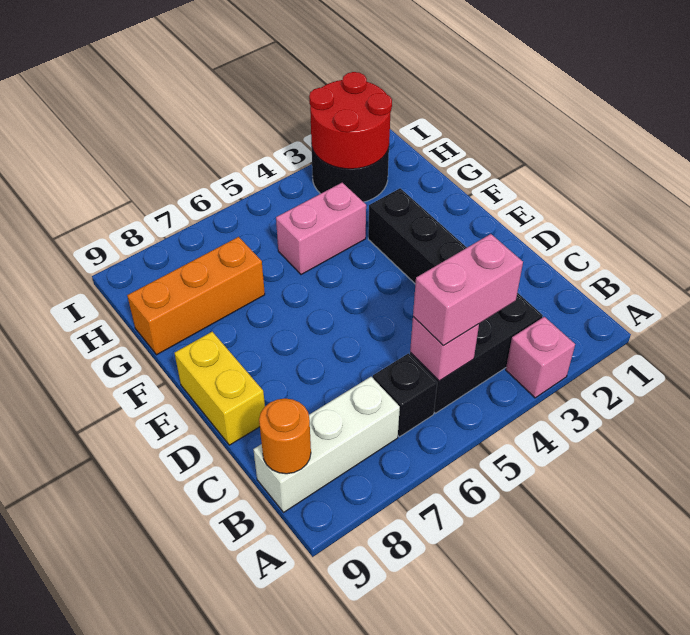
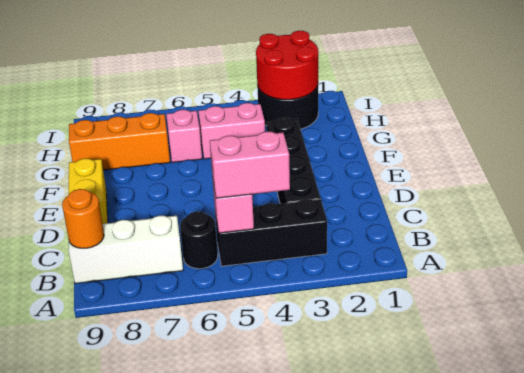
pink brick A3 level 1 -> pink brick G6 level 1
black brick B6 level 1 -> black round brick B6 level 1

